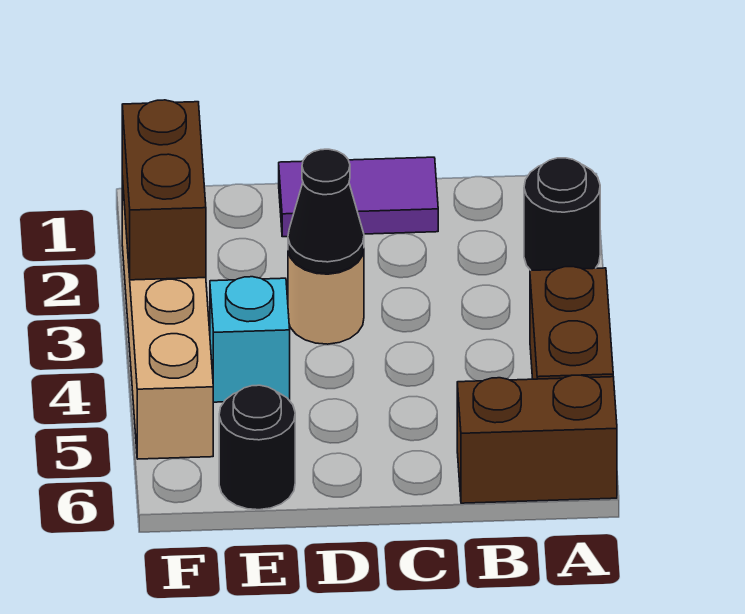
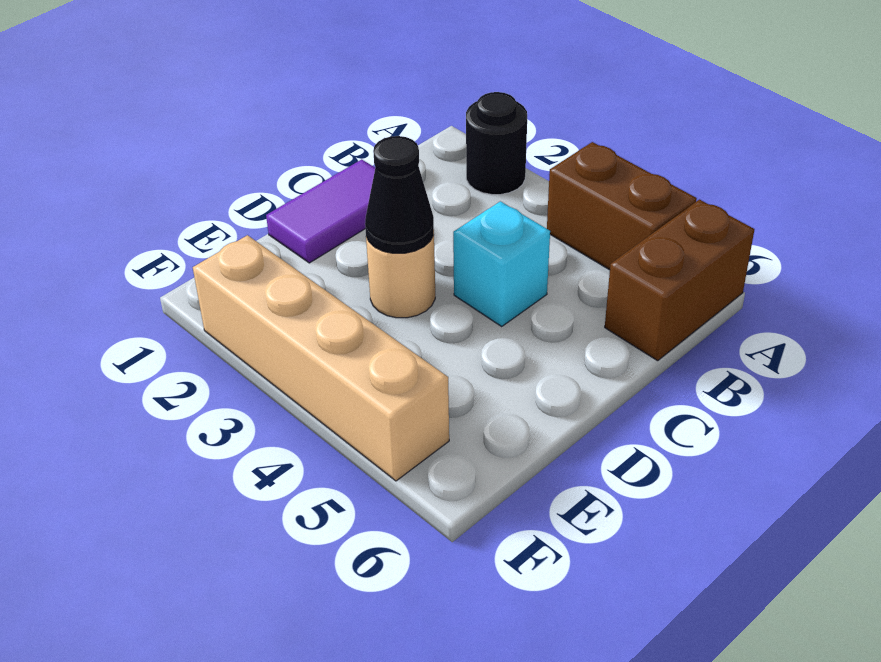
cyan brick E4 level 1 -> cyan brick C4 level 1
black round brick E6 level 1 -> none
brown brick F2:F3 level 2 -> none

